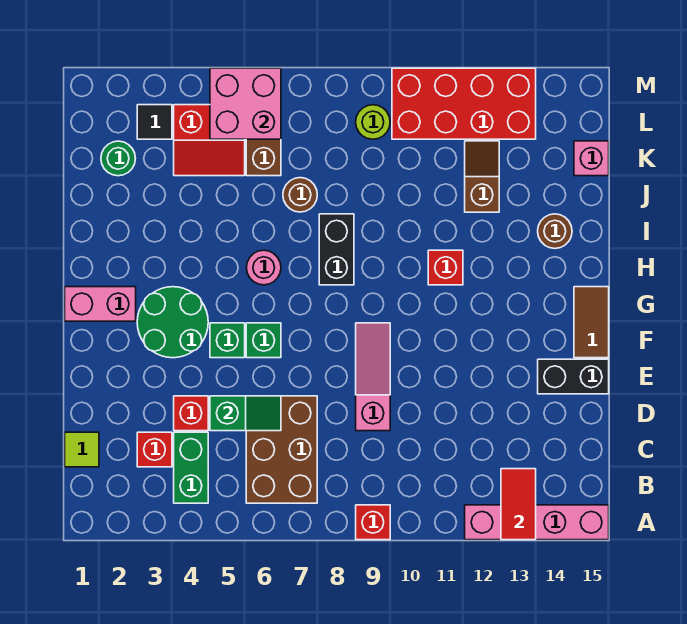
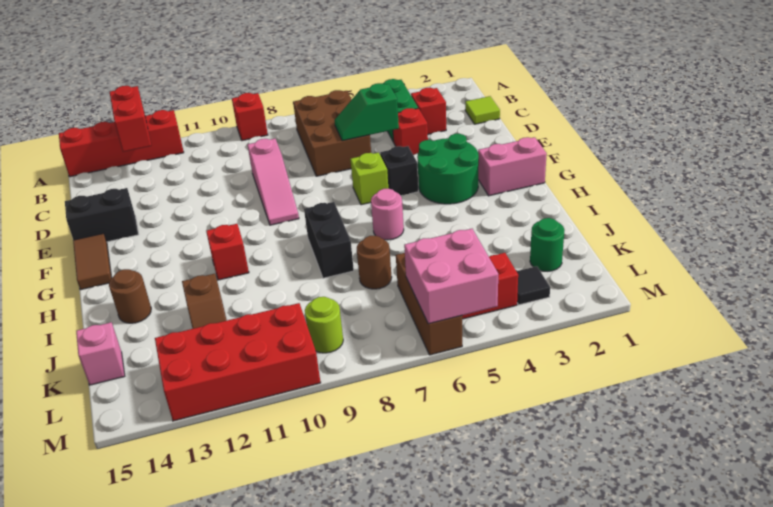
pink brick A12:A15 level 1 -> red brick A12:A15 level 1
red tile A13:B13 level 2 -> red brick A13:B13 level 2
green brick F5 level 1 -> black brick F5 level 1
green brick F6 level 1 -> lime brick F6 level 1

